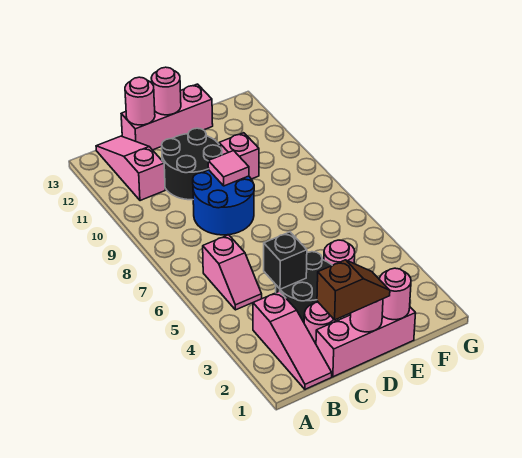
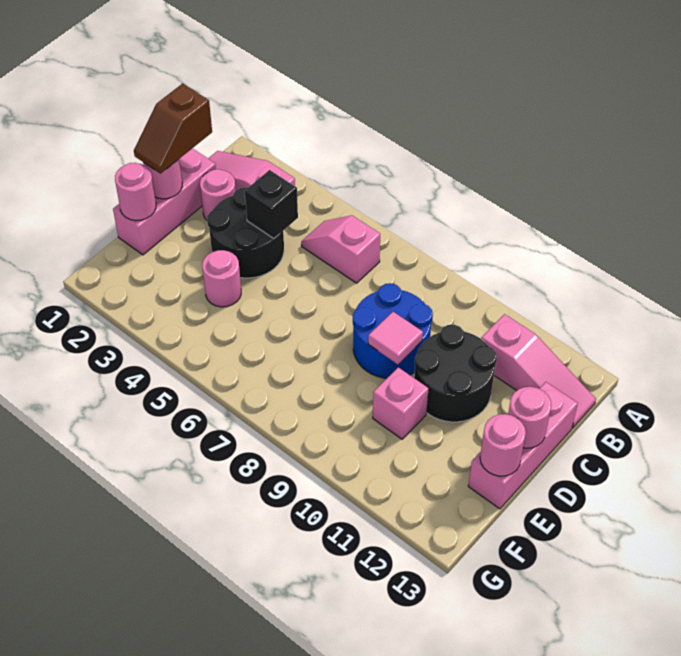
pink round brick C13 level 2 -> pink round brick E13 level 2

